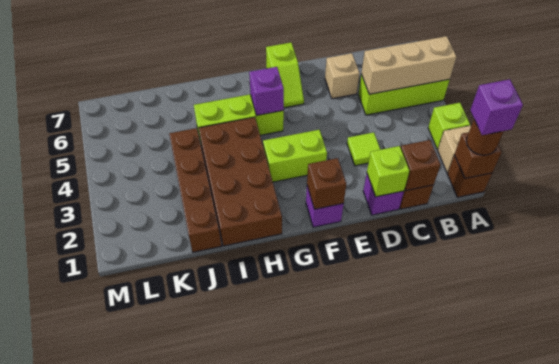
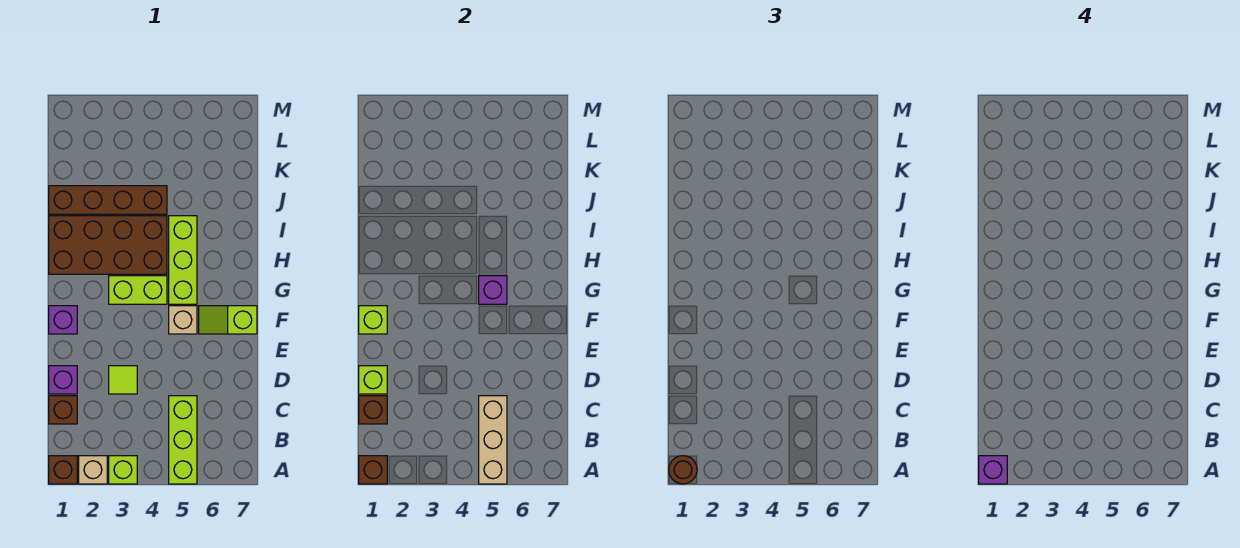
tan brick D6 level 1 -> tan brick F5 level 1
brown brick F1 level 2 -> lime brick F1 level 2
lime brick F3:G3 level 1 -> lime brick G3:G4 level 1

